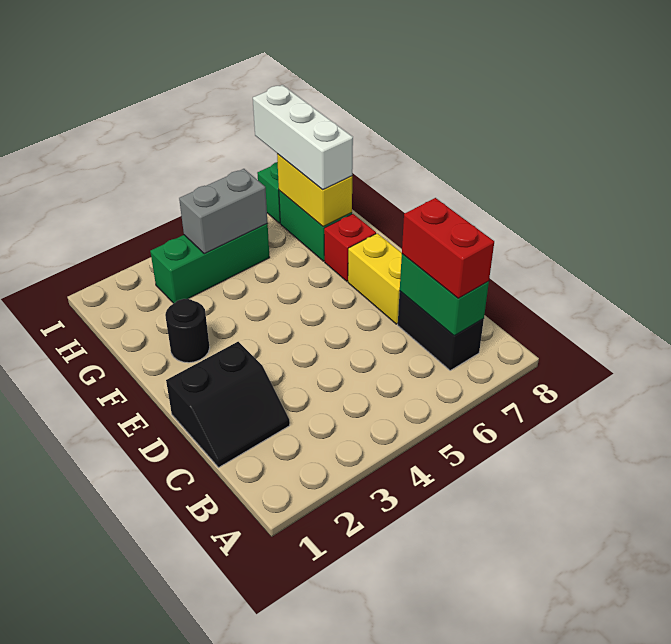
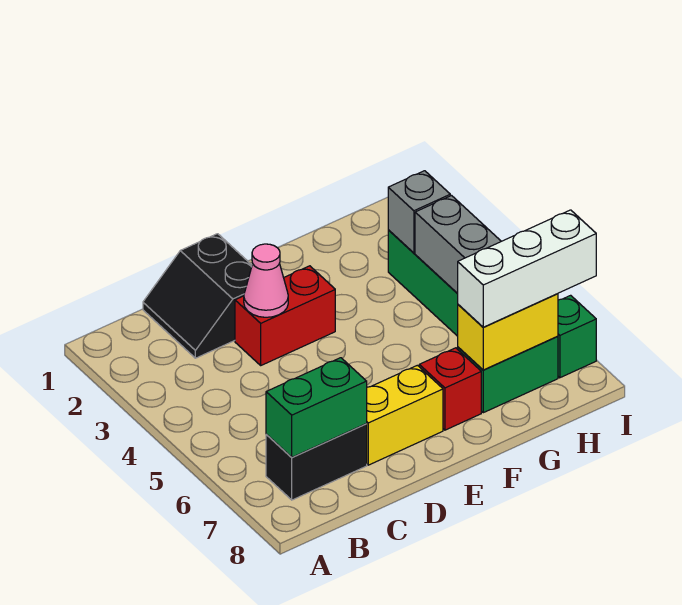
red brick B7:C7 level 3 -> red brick D3:E3 level 1
none -> pink cone D3 level 2
black round brick F2 level 1 -> none
none -> grey brick H3 level 2

